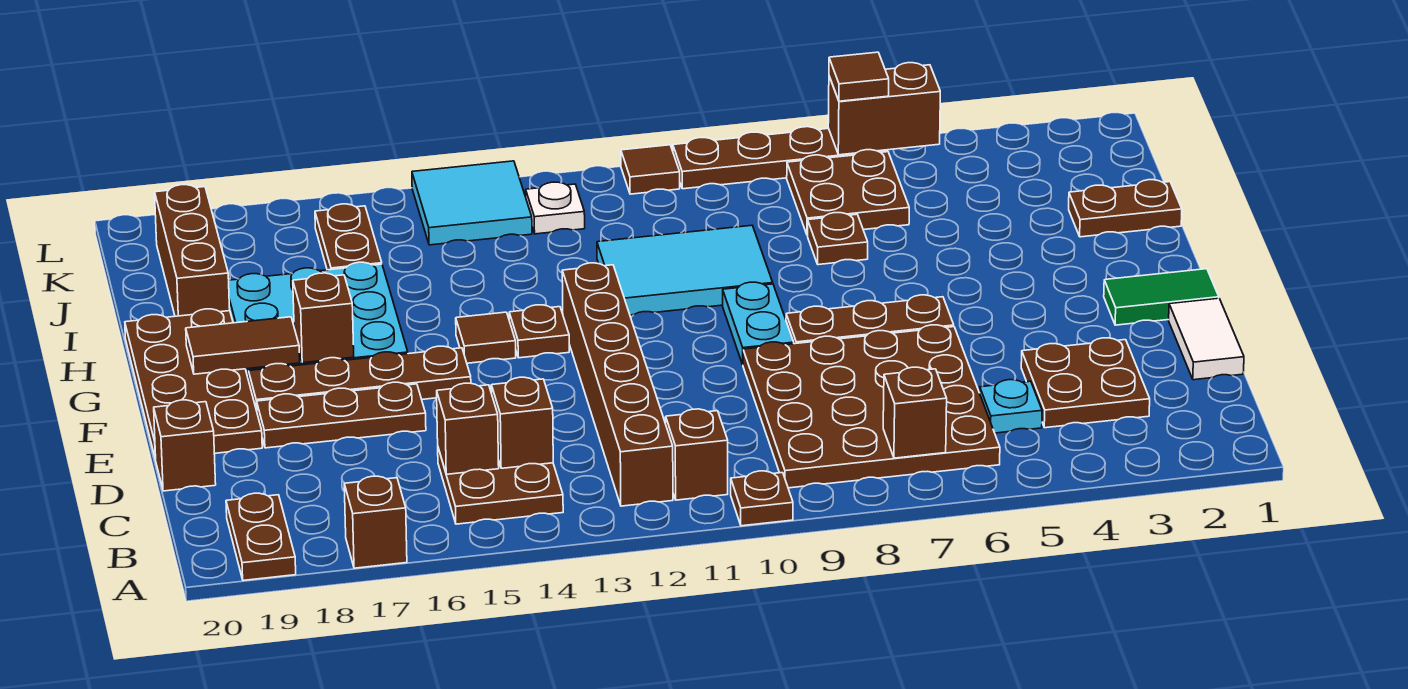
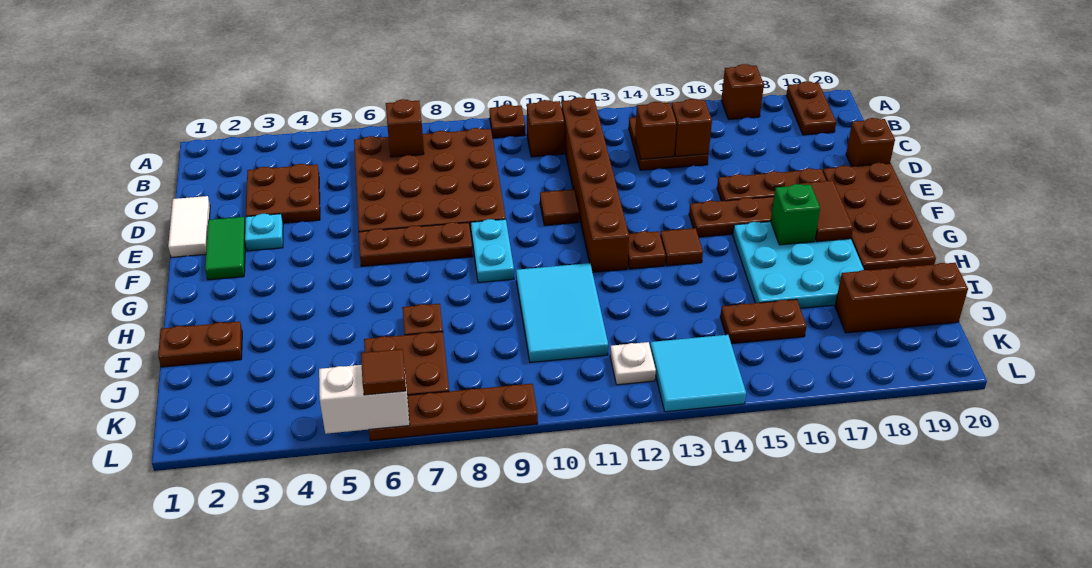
cyan plate C5 level 1 -> cyan plate E3 level 1
green tile F1:F2 level 1 -> green tile E2:F2 level 1
brown brick G17 level 2 -> green brick G17 level 2
brown tile G18:G19 level 2 -> brown tile F18:G18 level 2
cyan tile H9:I11 level 1 -> cyan tile H10:J11 level 1
brown brick I19:K19 level 1 -> brown brick J18:J20 level 1
brown plate J16:K16 level 1 -> brown plate J15:J16 level 1
brown brick L5:L6 level 2 -> white brick L5:L6 level 2
brown tile L10 level 1 -> brown tile E11 level 1

